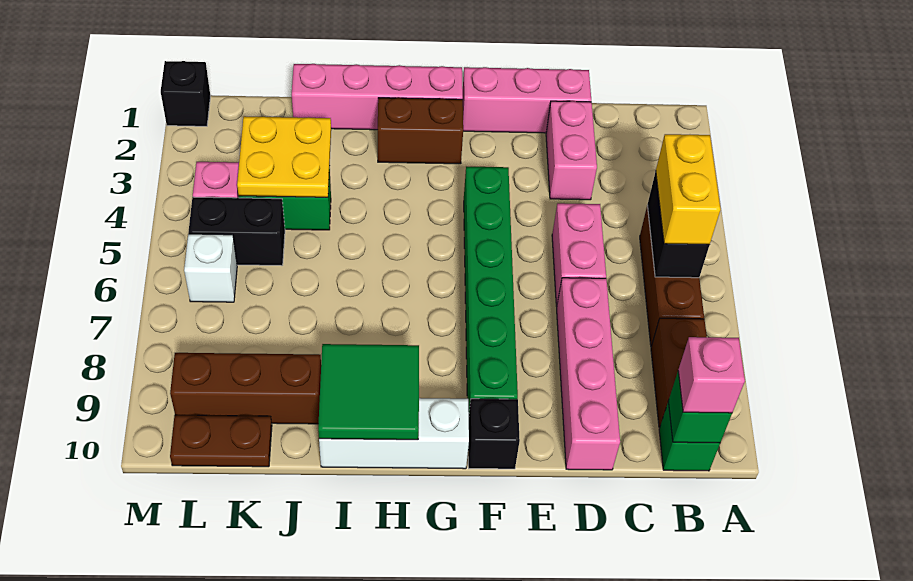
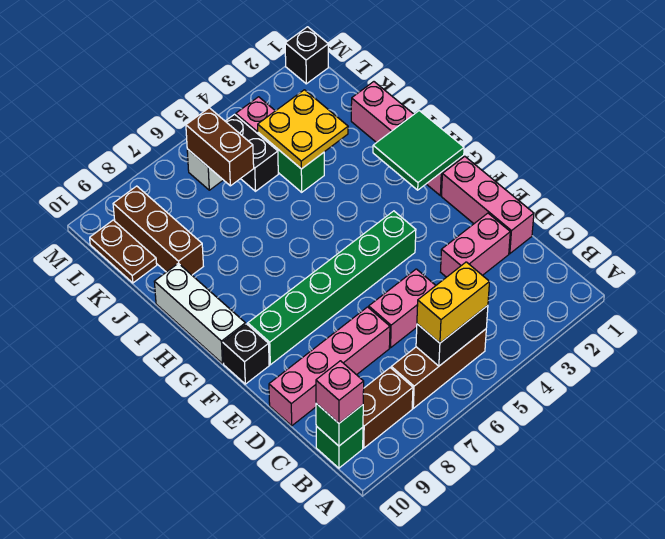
brown brick G2:H2 level 1 -> brown brick K6:L6 level 2
green tile H9:I10 level 2 -> green tile G1:H2 level 2

